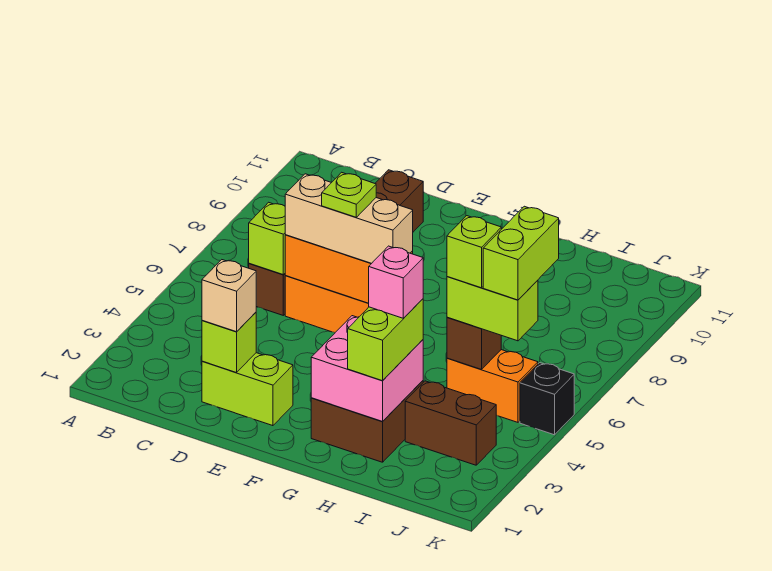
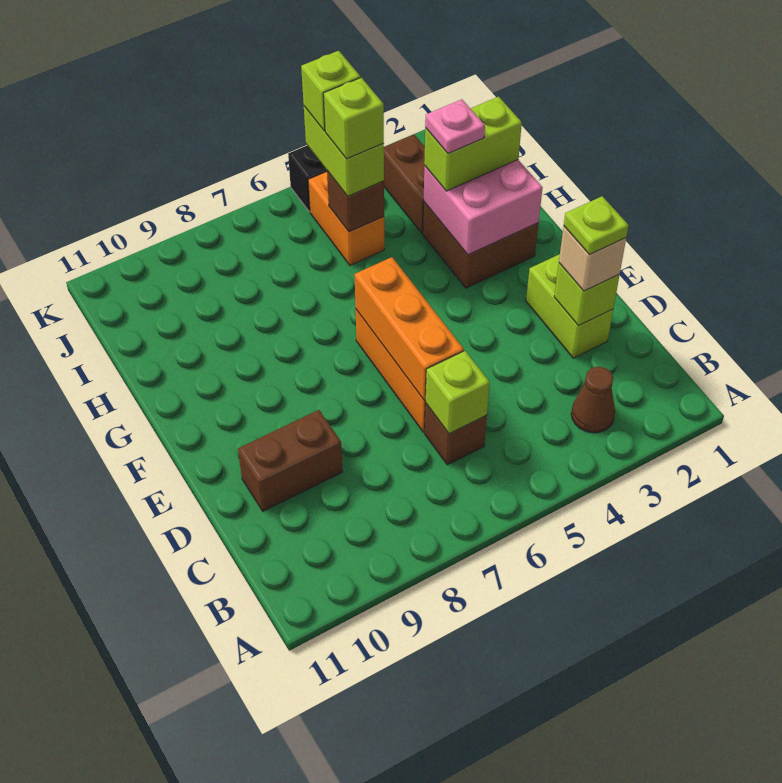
none -> brown cone B3 level 1
tan brick D6:F6 level 3 -> none
lime plate E6 level 4 -> lime plate D2 level 4
pink brick H3 level 4 -> pink plate H3 level 4
lime brick J5:J6 level 4 -> lime brick J5 level 4

